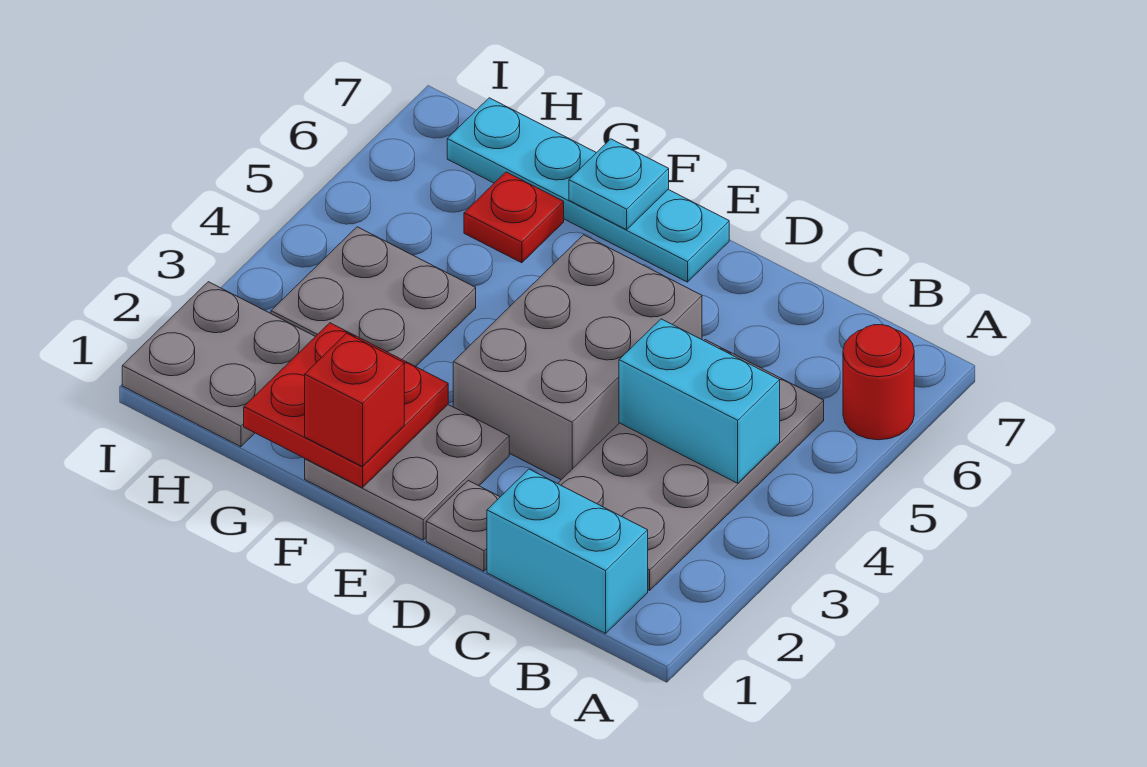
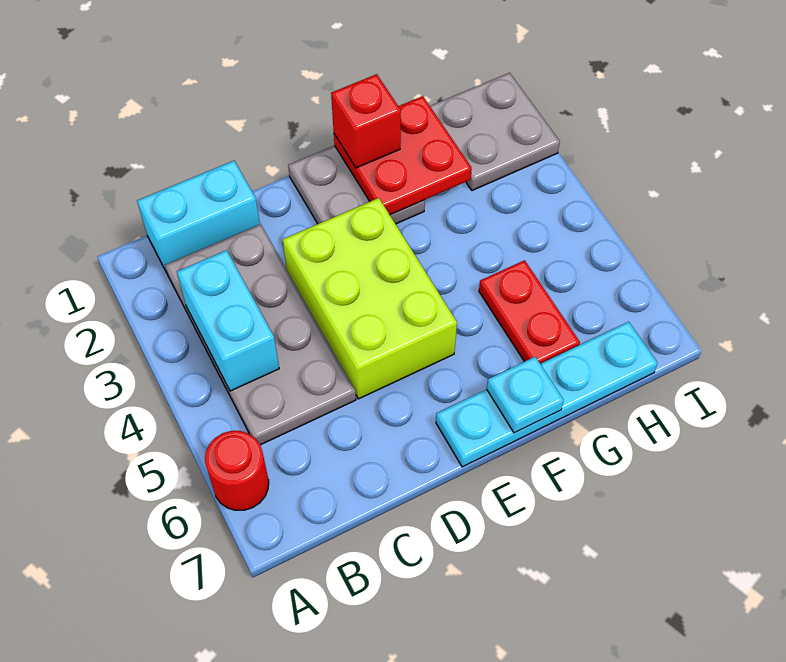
cyan brick B4:C4 level 2 -> cyan brick B3:B4 level 2
grey plate D1 level 1 -> none
grey brick D3:E5 level 1 -> lime brick D3:E5 level 1
grey plate G3:H4 level 1 -> none
red plate G6 level 1 -> red plate G5:G6 level 1

